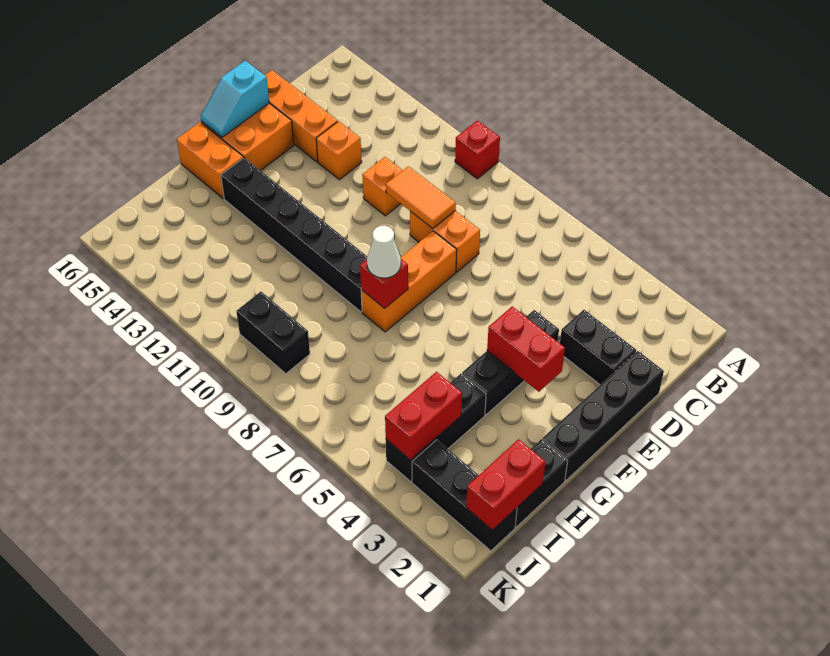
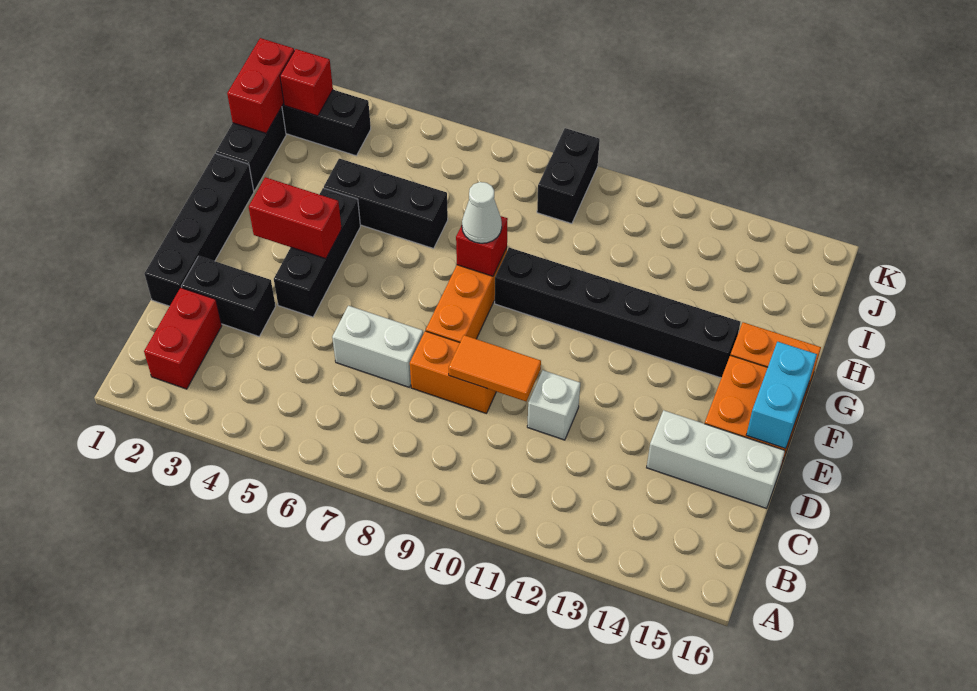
red brick A10 level 1 -> red brick J2 level 2
none -> white brick D6:D7 level 1
orange brick D11 level 1 -> white brick D11 level 1
orange brick D13 level 1 -> none
orange brick D14:D16 level 1 -> white brick D14:D16 level 1
cyan slope E16:F16 level 2 top E -> cyan brick E16:F16 level 2
black brick H4:J4 level 1 -> black brick H4:H6 level 1
red brick I4:J4 level 2 -> red brick B2:C2 level 1
black brick J9:J10 level 1 -> black brick J9:K9 level 1

